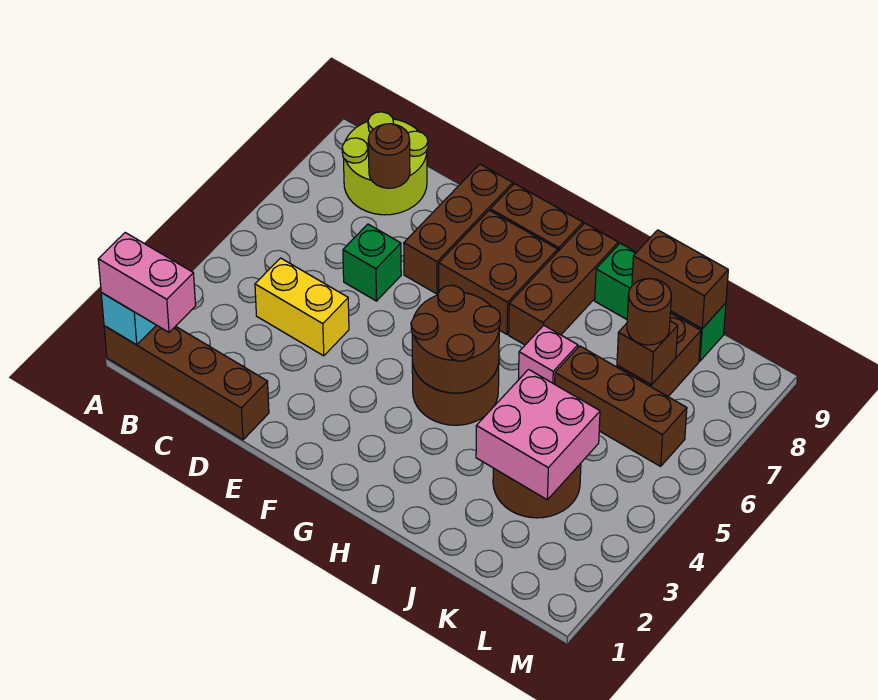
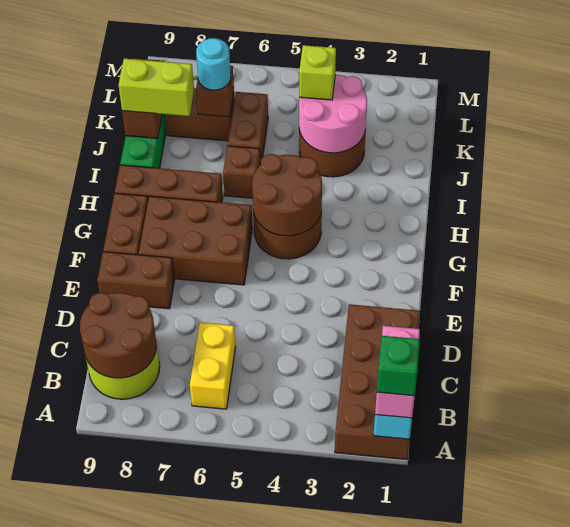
brown brick A1:D1 level 1 -> brown brick A1:D2 level 1
yellow brick C4:D4 level 1 -> yellow brick B6:C6 level 1
brown round brick C8 level 2 -> brown round brick B8:C9 level 2
green brick D6 level 1 -> green brick A1 level 4
brown brick E7:E9 level 1 -> brown brick E8:E9 level 1
brown brick F7:G8 level 1 -> brown brick F6:G8 level 1
pink brick I6 level 1 -> brown brick I6 level 1
pink brick J3:K4 level 2 -> pink round brick J3:K4 level 2
brown brick J6:L6 level 1 -> brown brick J6:K6 level 1
none -> lime brick J8:J9 level 3
none -> lime brick K4 level 3
brown round brick K7 level 3 -> cyan round brick K7 level 3

